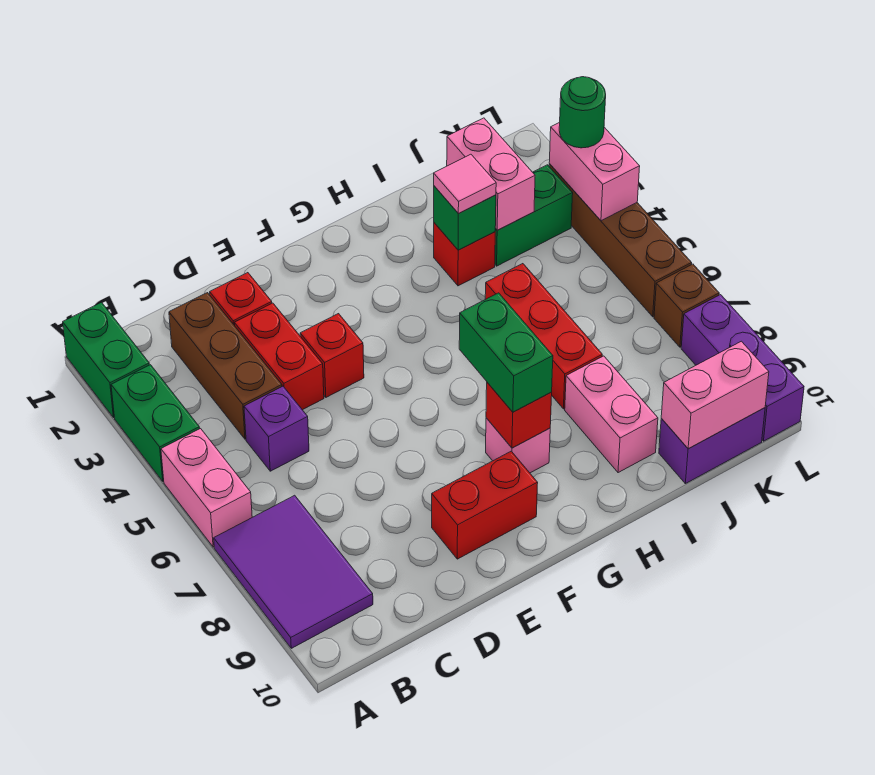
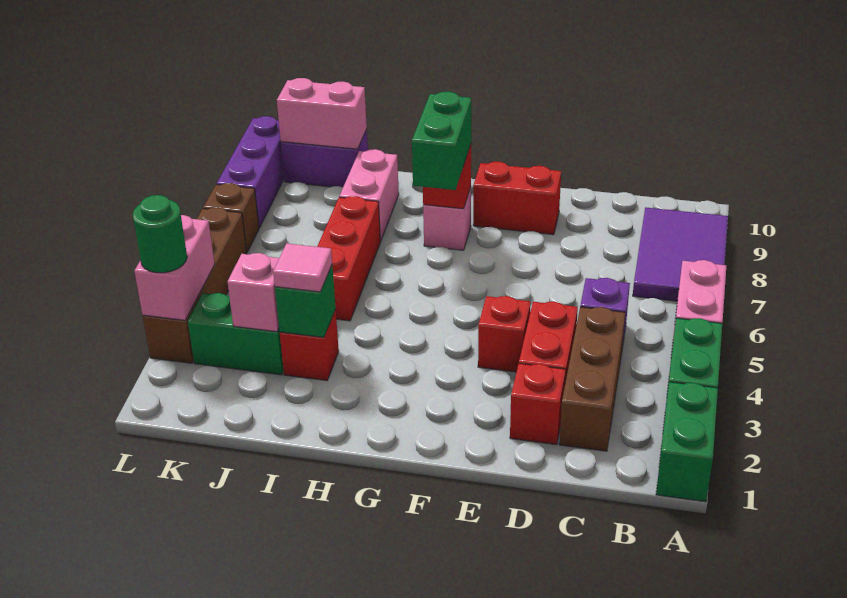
pink brick J2:J3 level 2 -> pink brick J3 level 2

